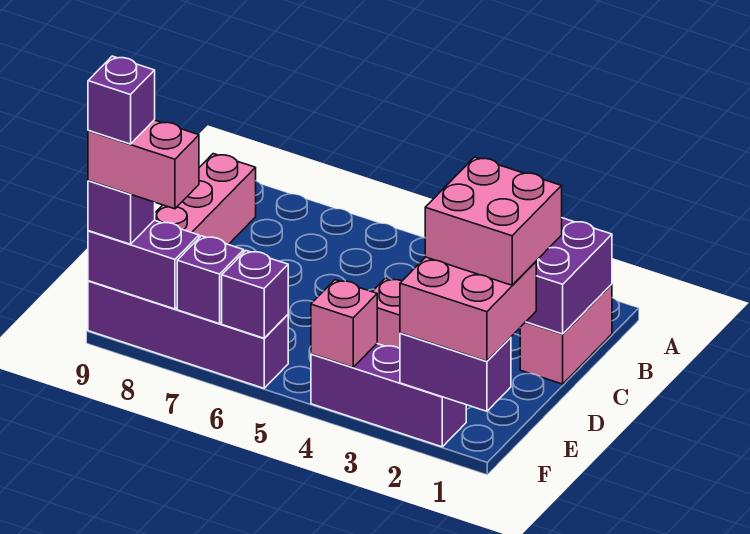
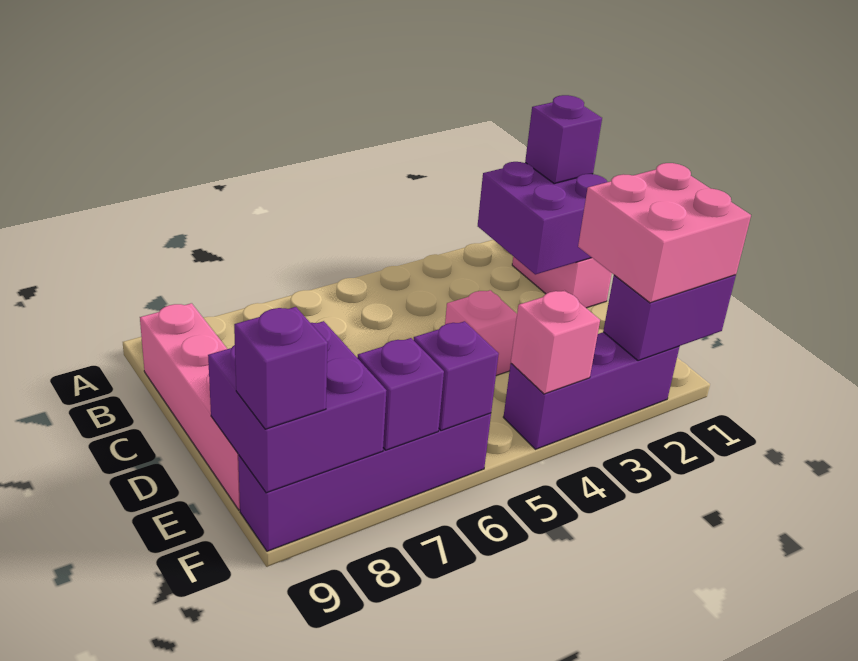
pink brick D1:E2 level 4 -> none
purple brick F8:F9 level 2 -> purple brick E8:F9 level 2
pink brick F8:F9 level 4 -> none
purple brick F9 level 5 -> purple brick B1 level 3

